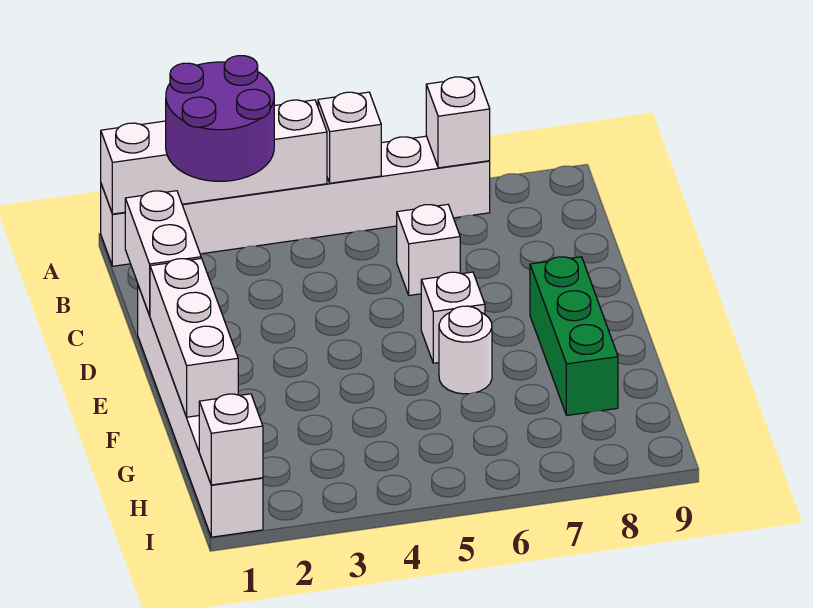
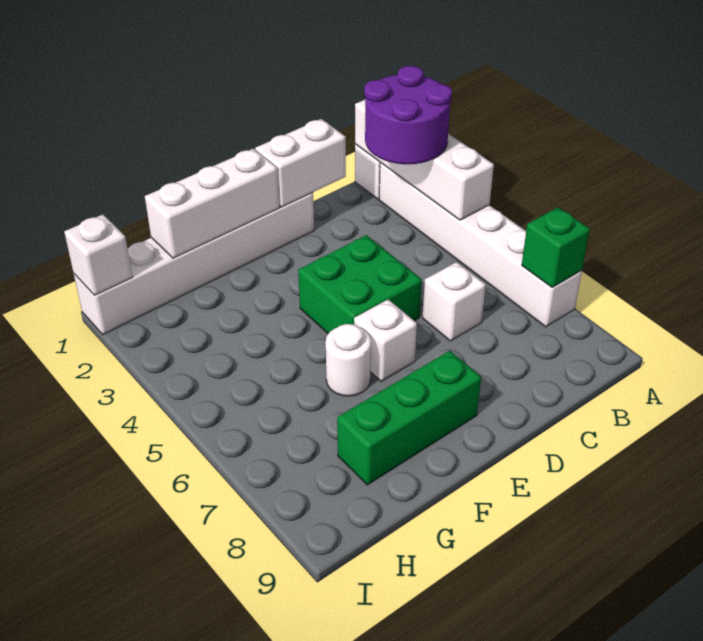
white brick A5 level 2 -> none
white brick A7 level 2 -> green brick A7 level 2
none -> green brick D4:E5 level 1

